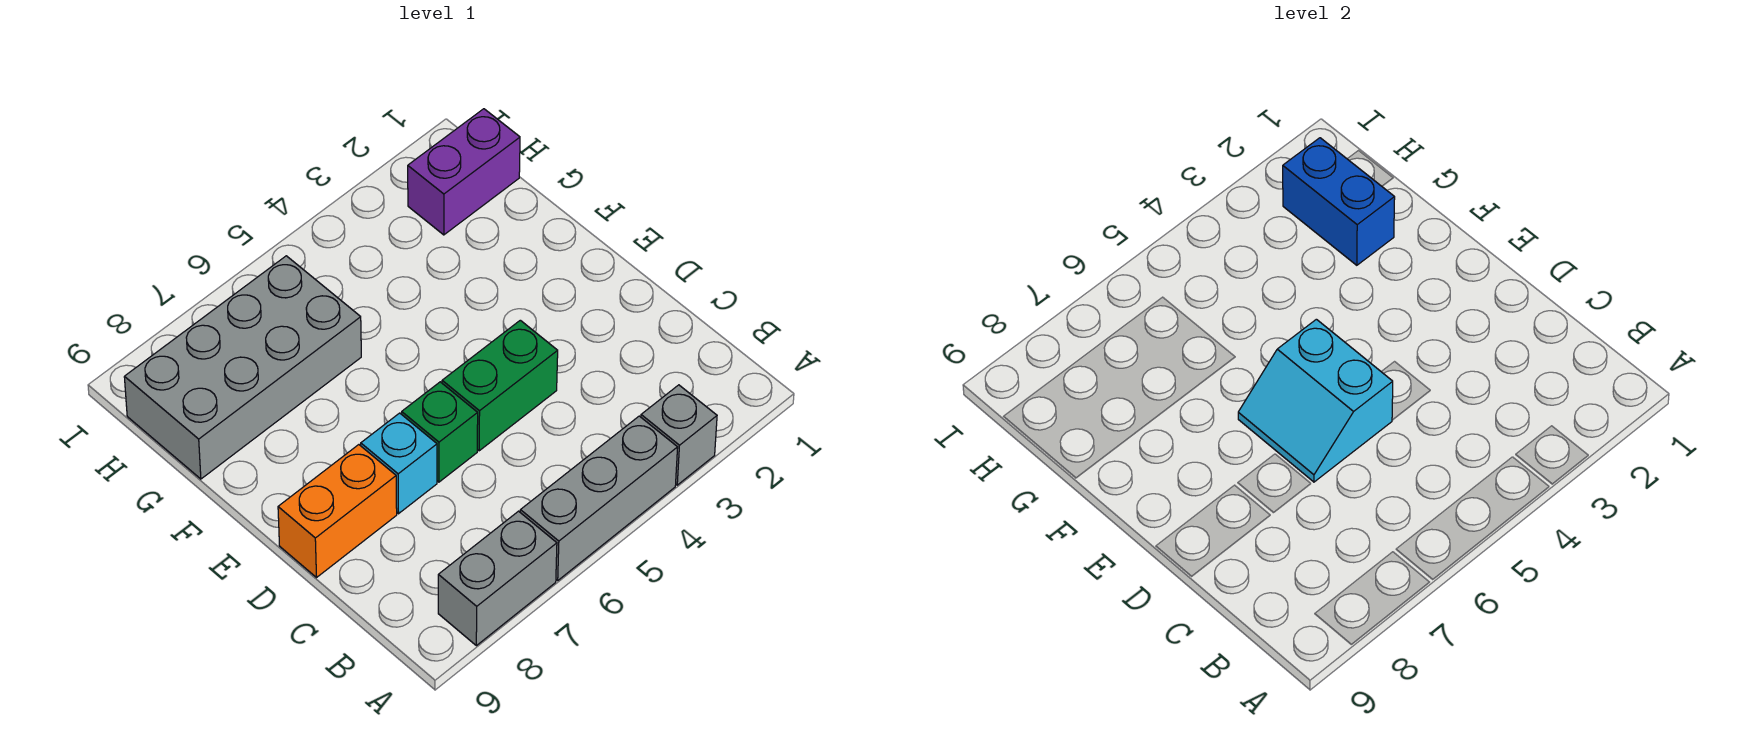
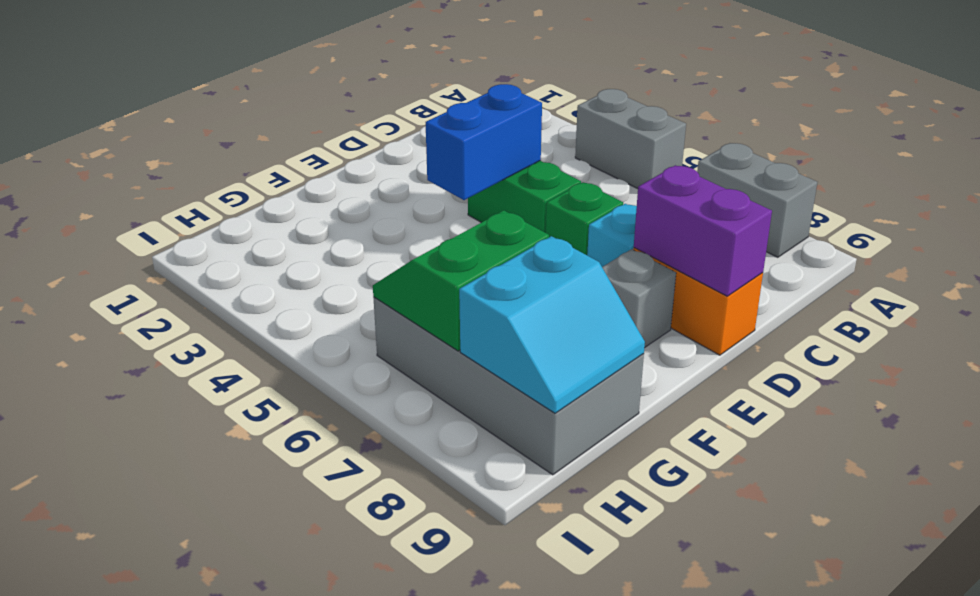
grey brick A3 level 1 -> grey brick E8 level 1
grey brick A4:A6 level 1 -> grey brick A4:A5 level 1
cyan slope D5:E6 level 2 top 5 -> cyan slope G8:H9 level 2 top 8
blue brick G2:H2 level 2 -> blue brick D4:E4 level 2
none -> green slope G6:H7 level 2 top 7
purple brick H1:H2 level 1 -> purple brick D8:D9 level 2

